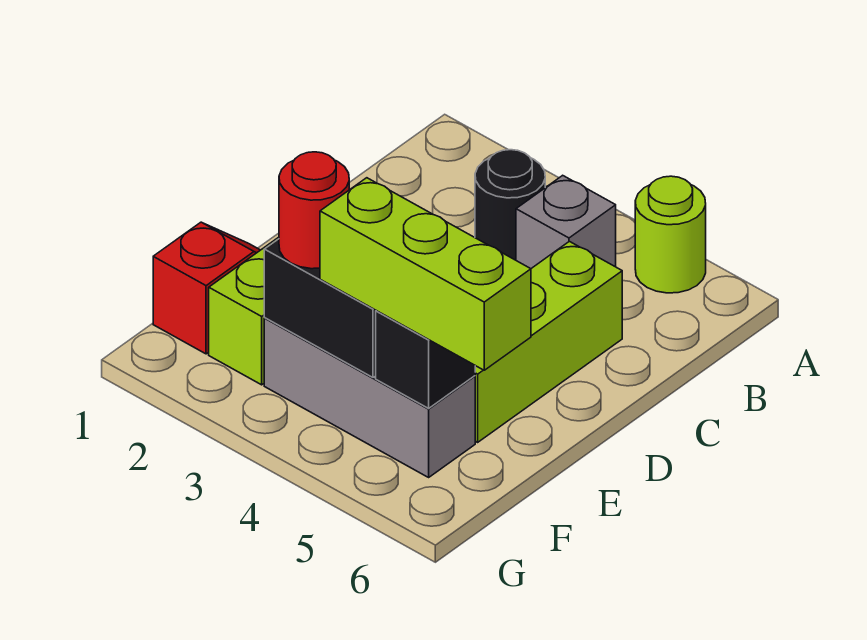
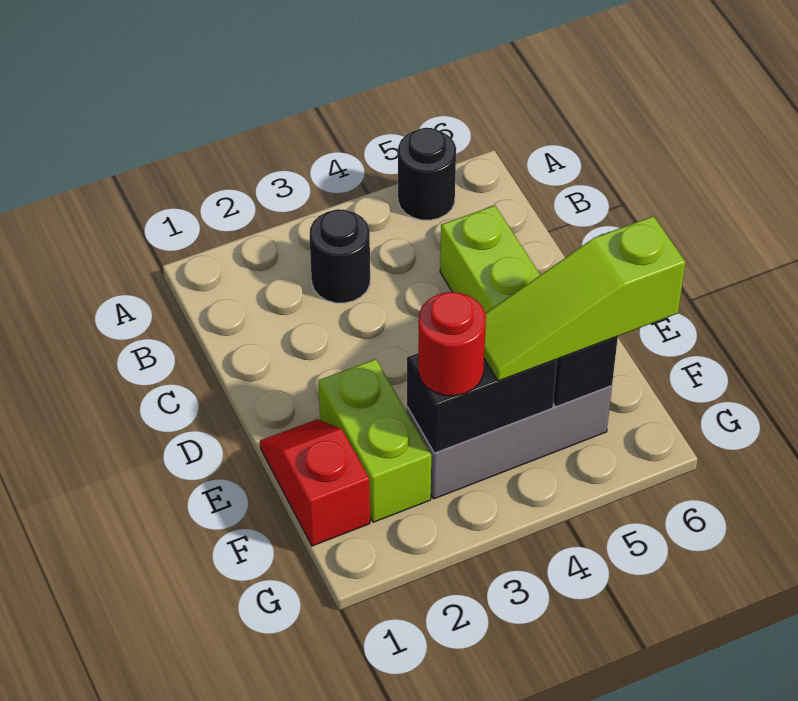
lime round brick A5 level 1 -> black round brick A5 level 1
grey brick B4 level 1 -> none
lime brick F4:F6 level 3 -> lime slope F4:F6 level 3 top 6

